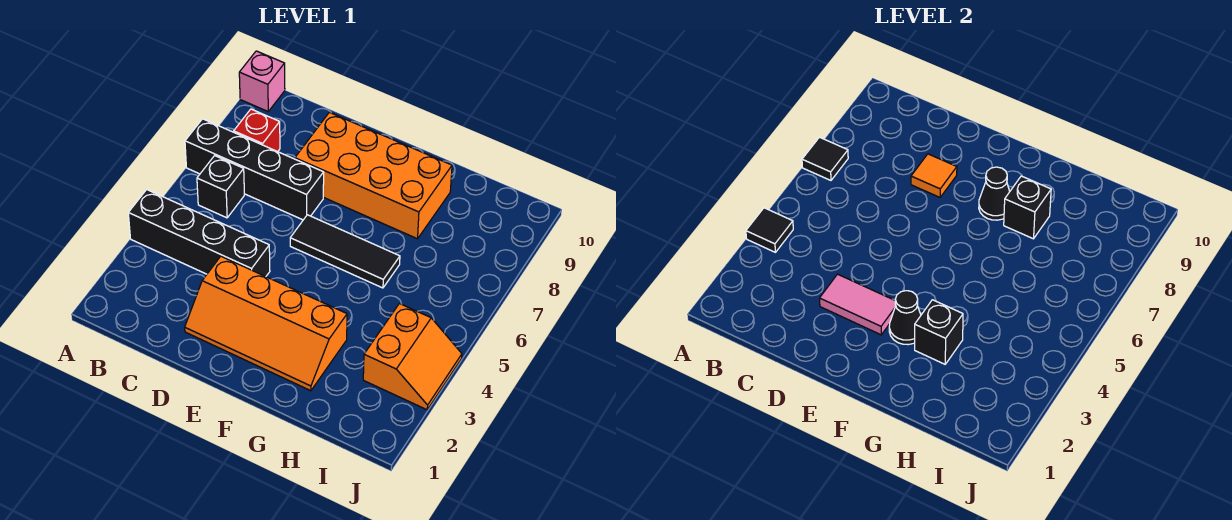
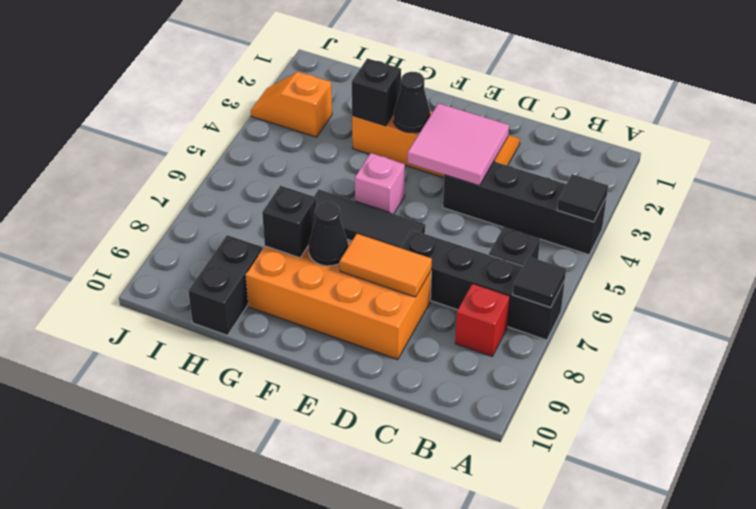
pink brick A10 level 1 -> pink brick F5 level 1
pink tile D3:E3 level 2 -> pink tile D3:E4 level 2
orange tile D8 level 2 -> orange tile D8:E8 level 2
none -> black brick H9:H10 level 1
orange slope I3:J4 level 1 top I -> orange slope I3:J3 level 1 top I

